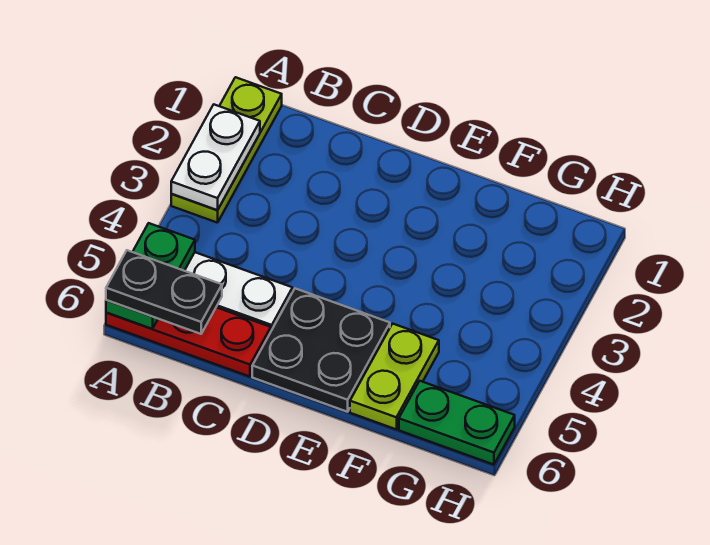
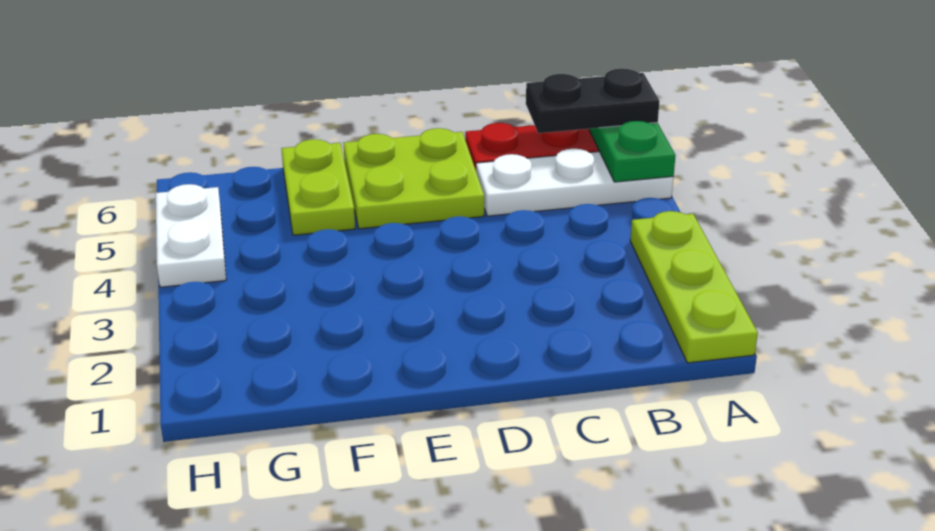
white plate A2:A3 level 2 -> white plate H4:H5 level 1
black plate D5:E6 level 1 -> lime plate D5:E6 level 1
green plate G6:H6 level 1 -> none

